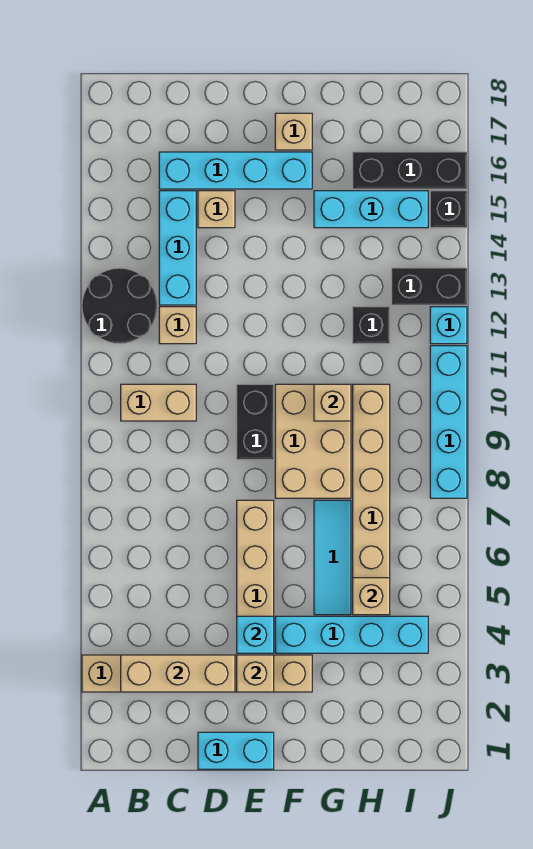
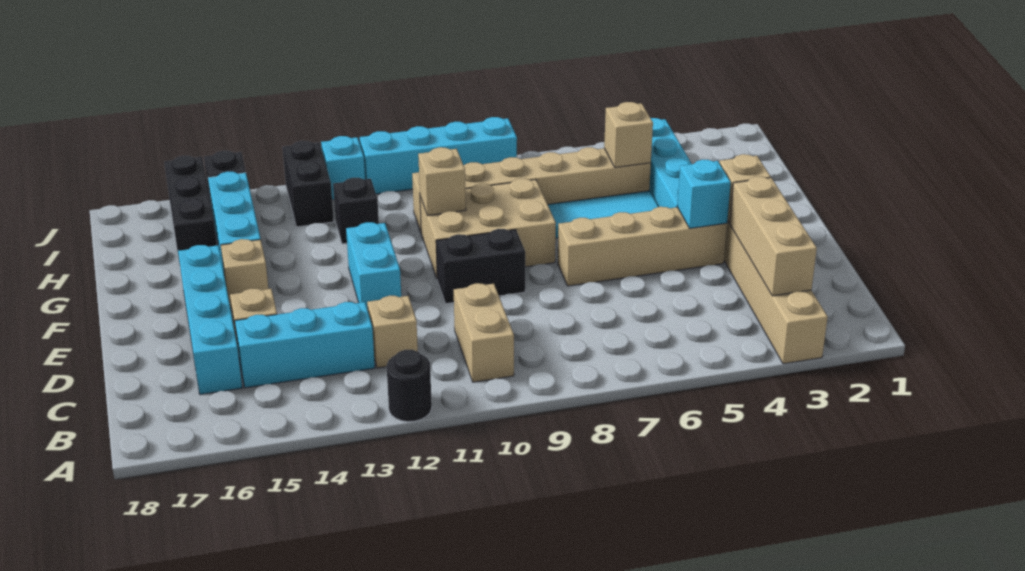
black round brick A12:B13 level 1 -> black round brick A12 level 1
cyan brick D1:E1 level 1 -> cyan brick E12:F12 level 1
tan brick F17 level 1 -> tan brick F15 level 1

